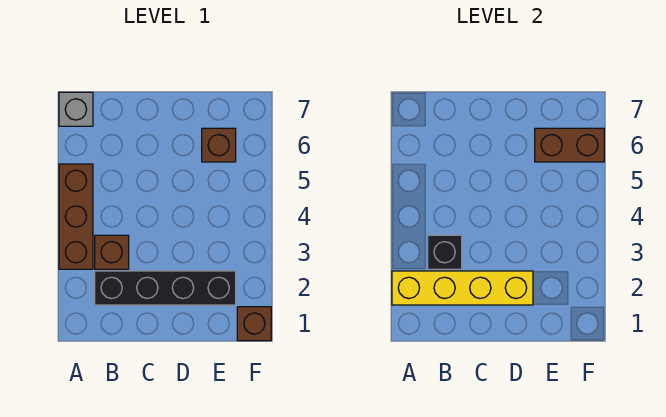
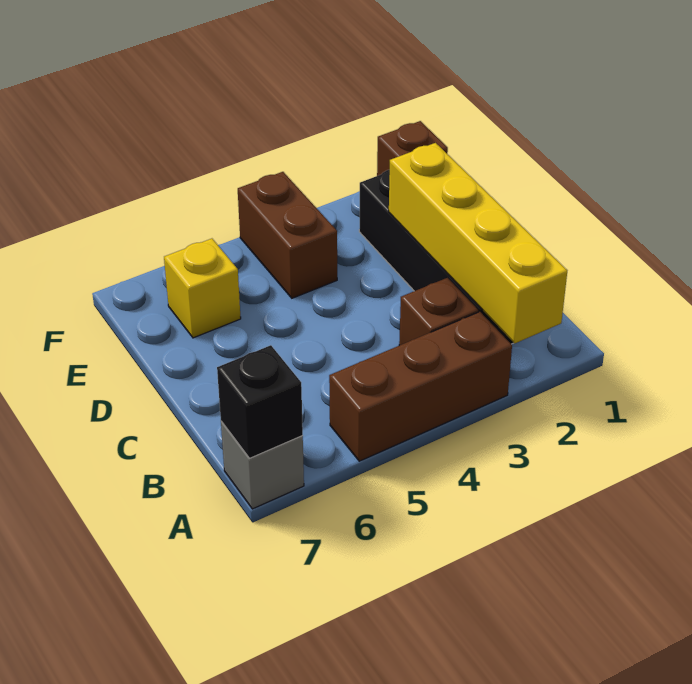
black brick B3 level 2 -> black brick A7 level 2
brown brick E6 level 1 -> yellow brick E6 level 1
brown brick E6:F6 level 2 -> brown brick E4:F4 level 1

